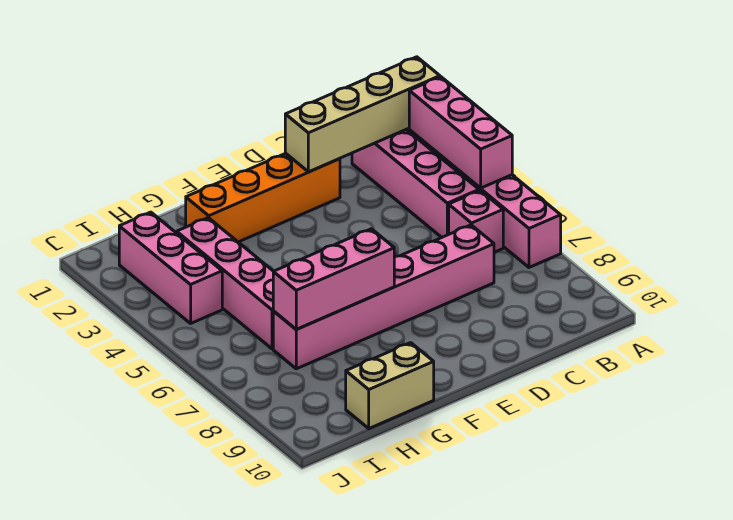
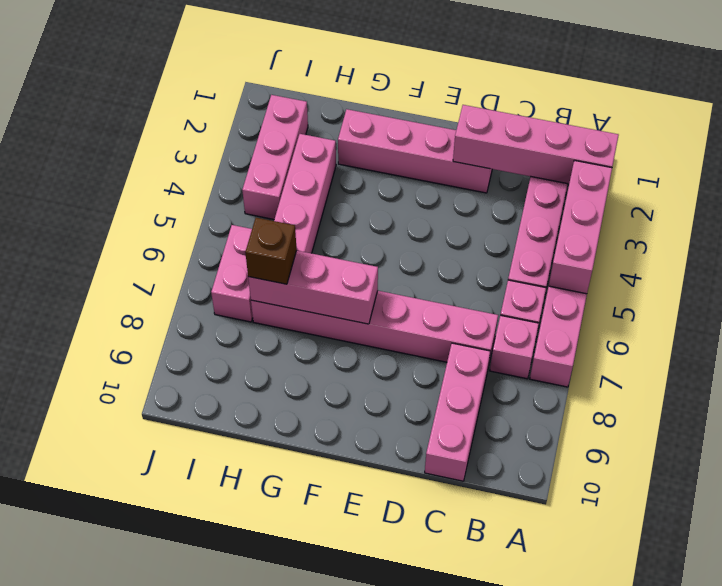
tan brick A2:D2 level 2 -> pink brick A2:D2 level 2
none -> pink brick B7 level 1
none -> pink brick C8:C10 level 1
orange brick D2:G2 level 1 -> pink brick D2:G2 level 1
tan brick G10:H10 level 1 -> none
none -> brown brick H7 level 3
none -> pink brick I6:I7 level 1

